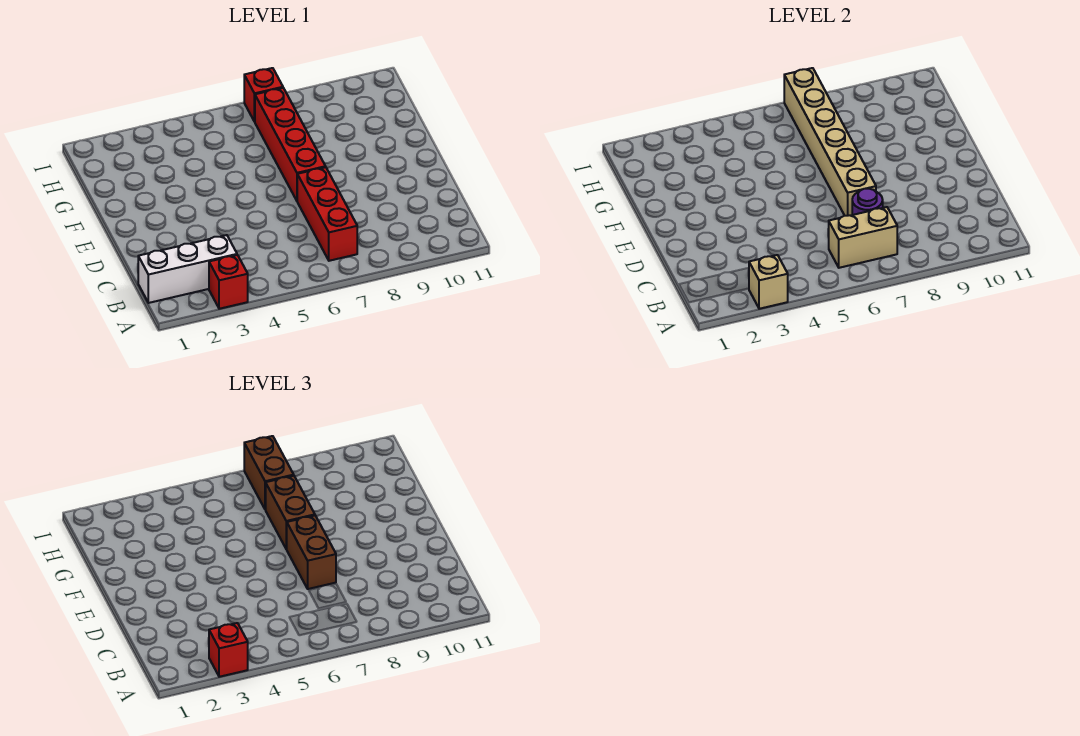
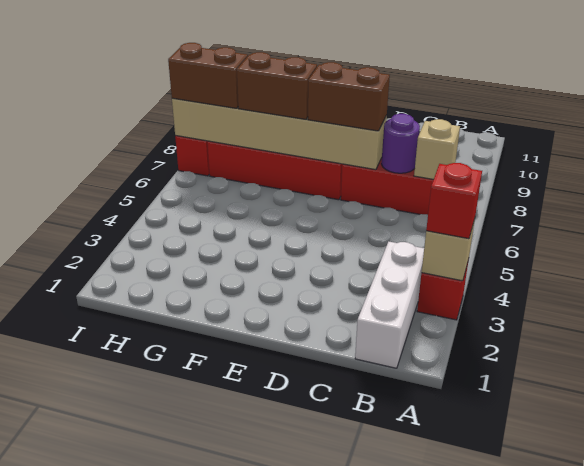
tan brick B6:B7 level 2 -> tan brick B7 level 2

